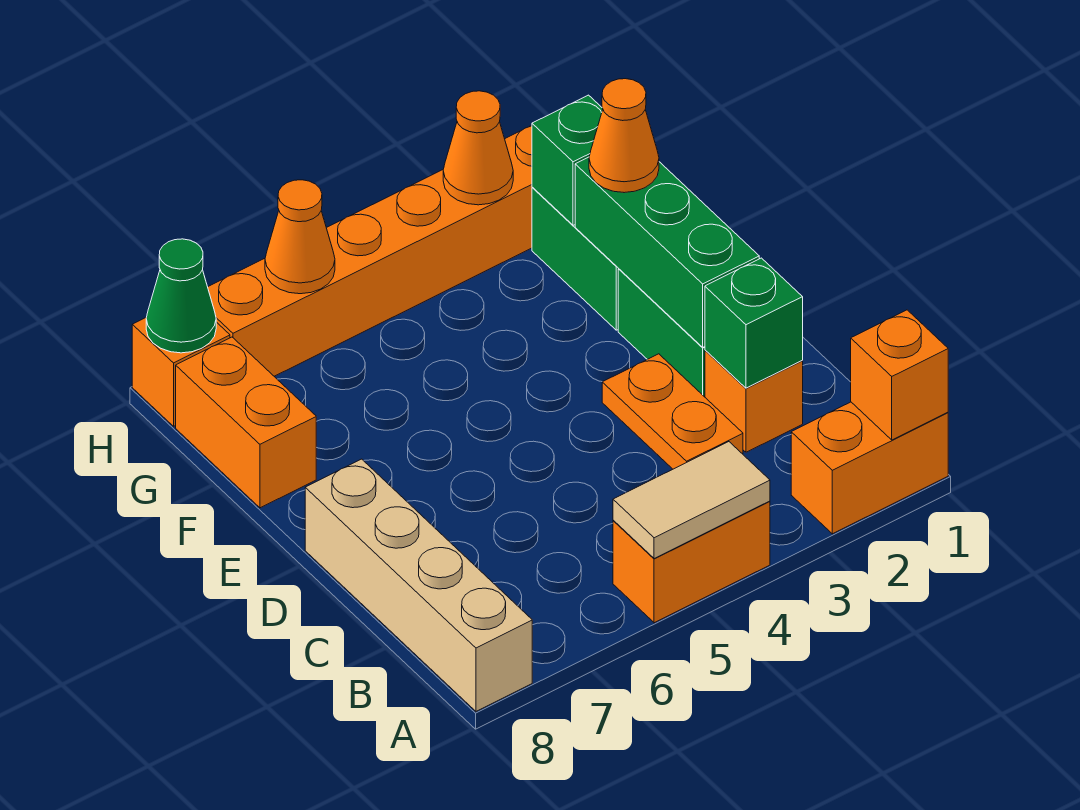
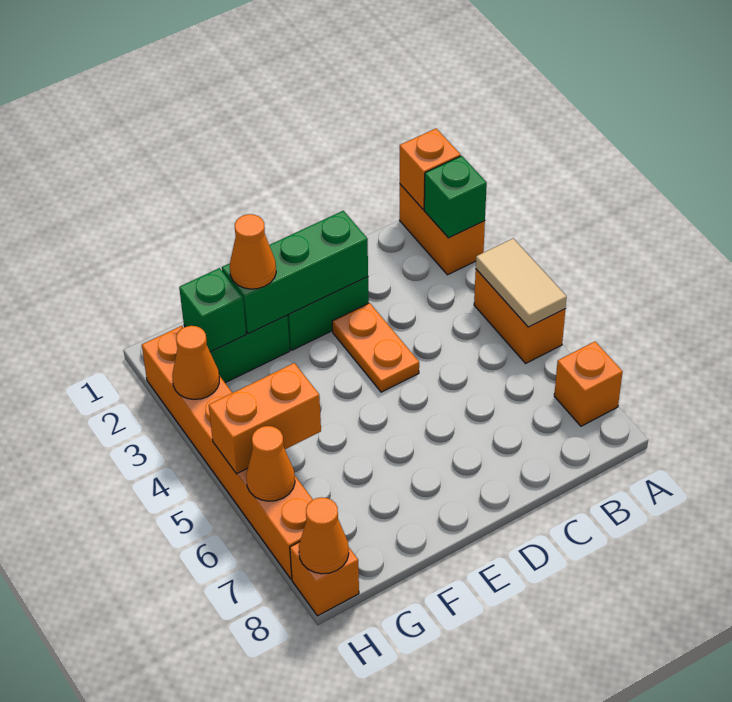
tan brick A8:D8 level 1 -> none
orange brick C2 level 1 -> orange brick A7 level 1
green brick C2 level 2 -> green brick A2 level 2
orange plate C3:D3 level 1 -> orange plate D3:D4 level 1
orange brick F8:G8 level 1 -> orange brick G5:H5 level 2
green cone H8 level 2 -> orange cone H8 level 2

